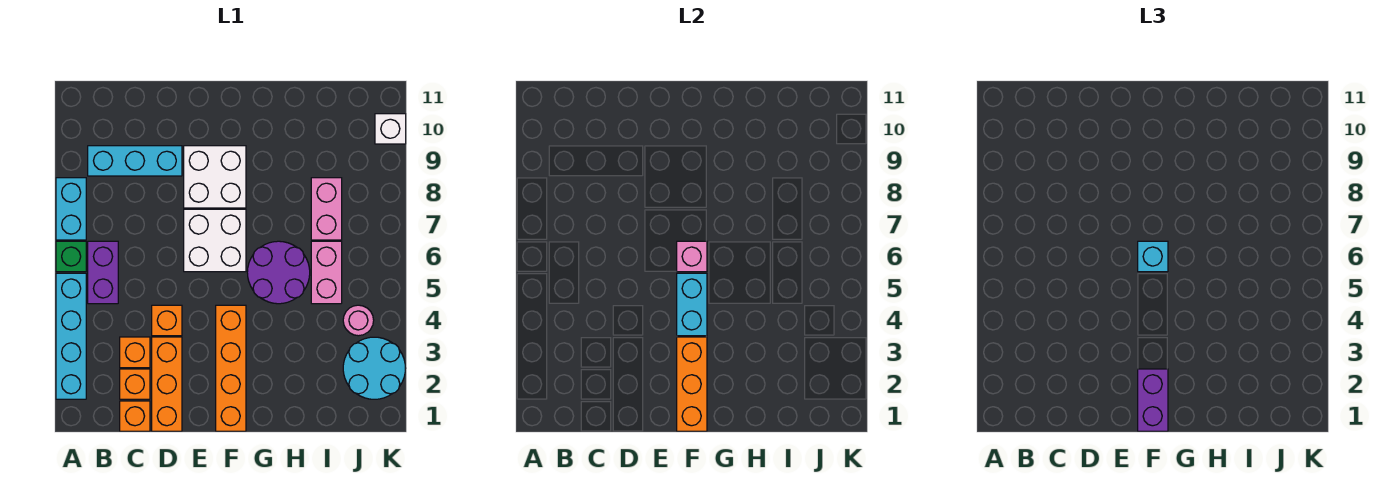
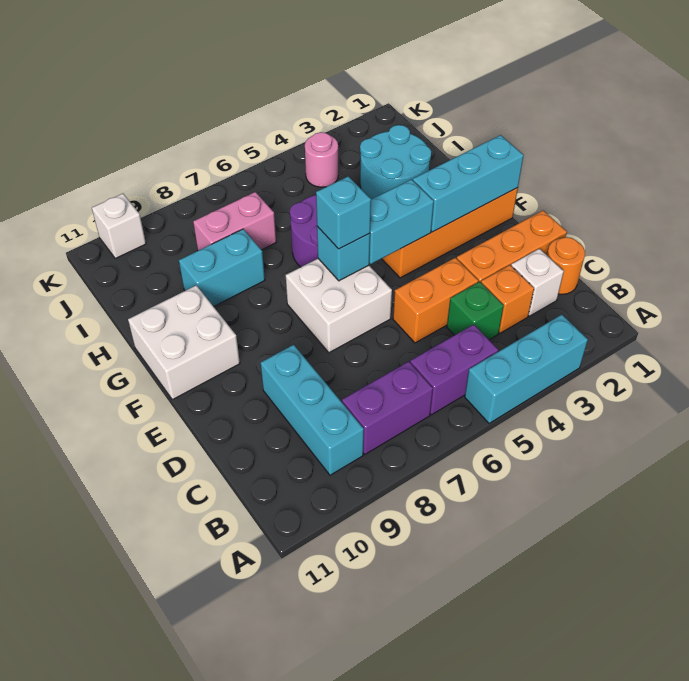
cyan brick A2:A5 level 1 -> cyan brick A3:A5 level 1
green brick A6 level 1 -> green brick C4 level 1
cyan brick A7:A8 level 1 -> cyan brick H8:H9 level 1
orange brick C1 level 1 -> orange round brick C1 level 1
orange brick C2 level 1 -> white brick C2 level 1
orange brick D4 level 1 -> orange brick D4:D5 level 1
white brick E8:F9 level 1 -> white brick F10:G11 level 1
orange brick F1:F3 level 2 -> cyan brick F1:F3 level 2
purple brick F1:F2 level 3 -> purple brick B7:B8 level 1
pink brick F6 level 2 -> cyan brick F6 level 2
pink brick I5:I6 level 1 -> none
cyan round brick J2:K3 level 1 -> cyan round brick H2:I3 level 1

